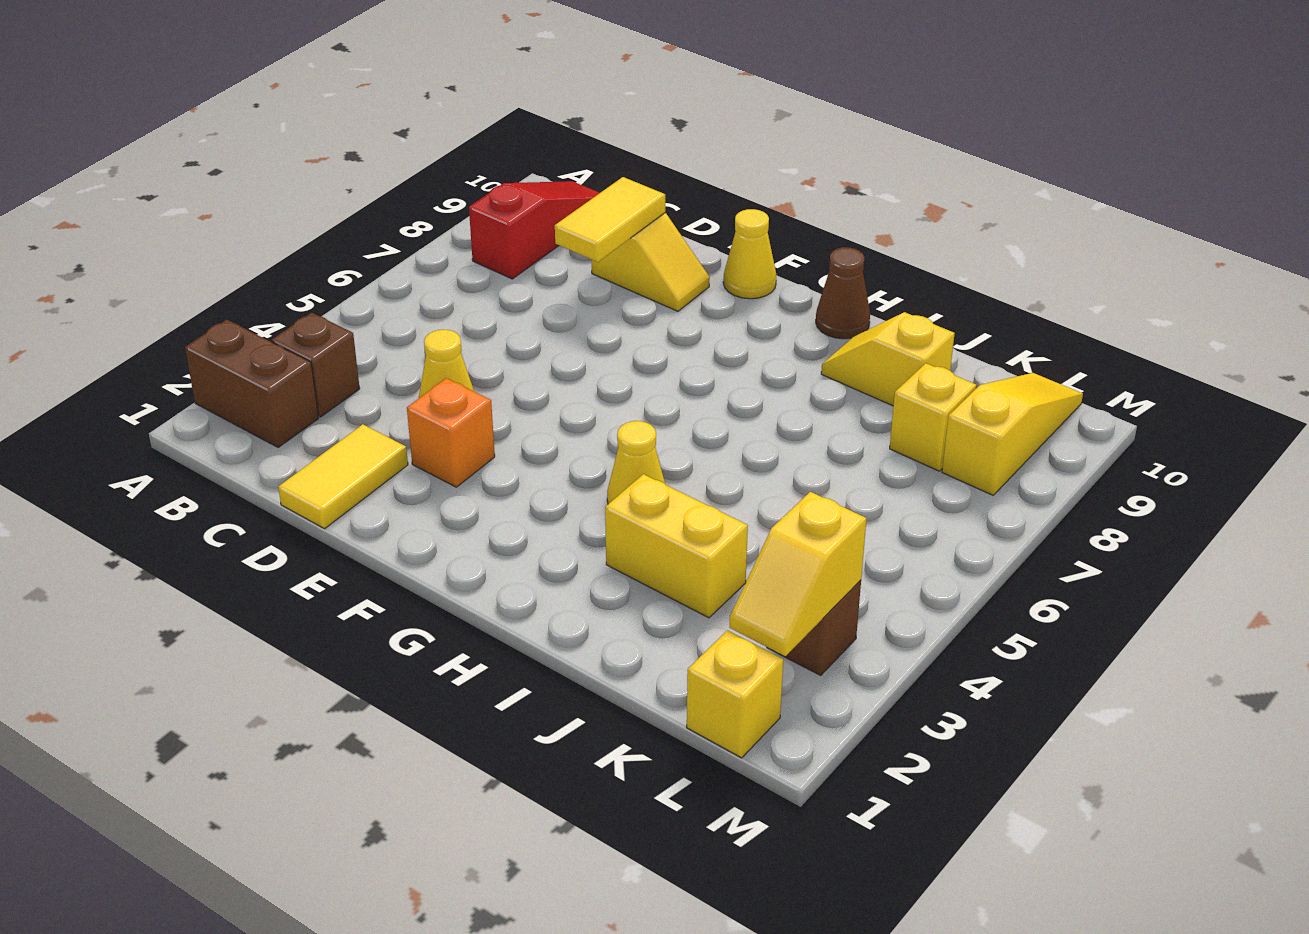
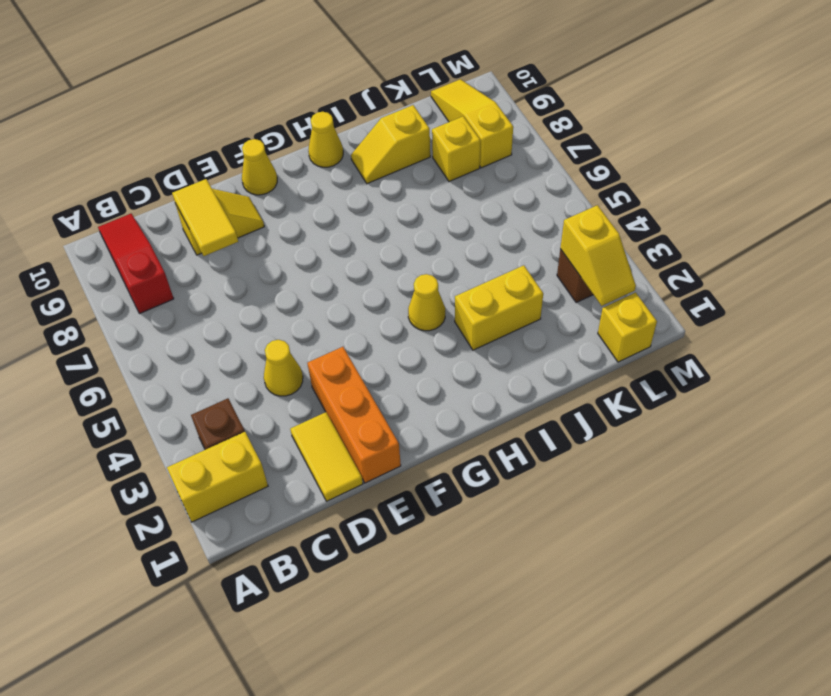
brown brick A2:B2 level 1 -> yellow brick A2:B2 level 1
orange brick E3 level 1 -> orange brick E1:E3 level 1
brown cone H10 level 1 -> yellow cone H10 level 1

